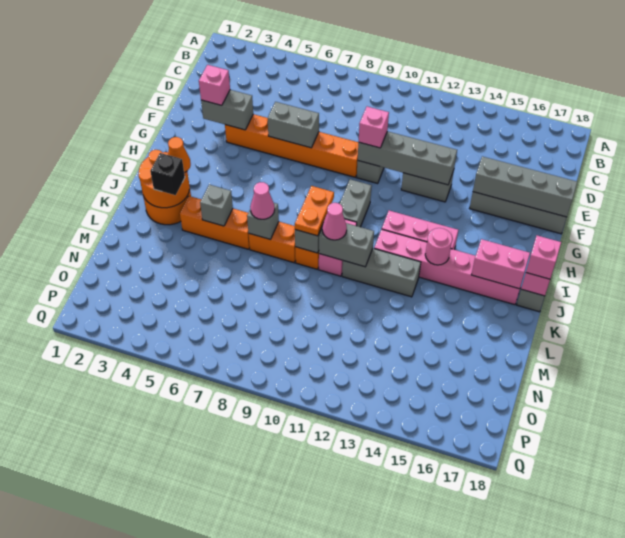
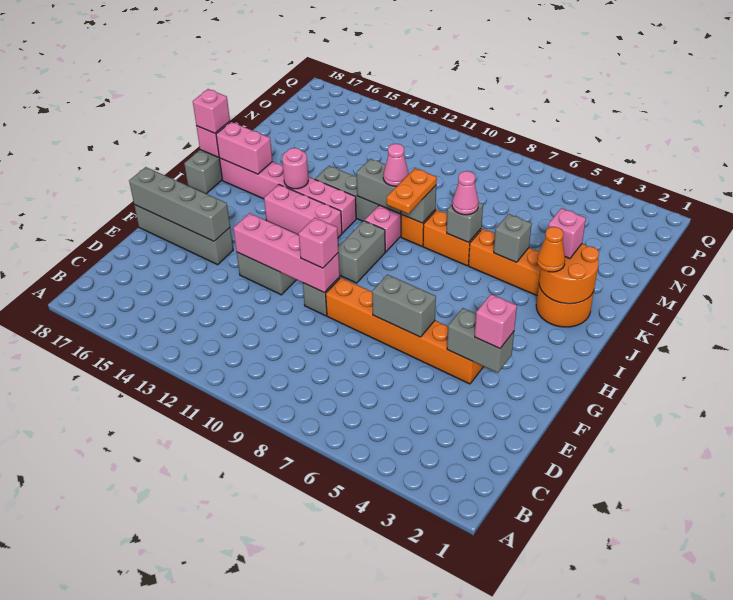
grey brick F10:F13 level 2 -> pink brick F10:F13 level 2
black brick K3 level 3 -> pink brick K3 level 3

